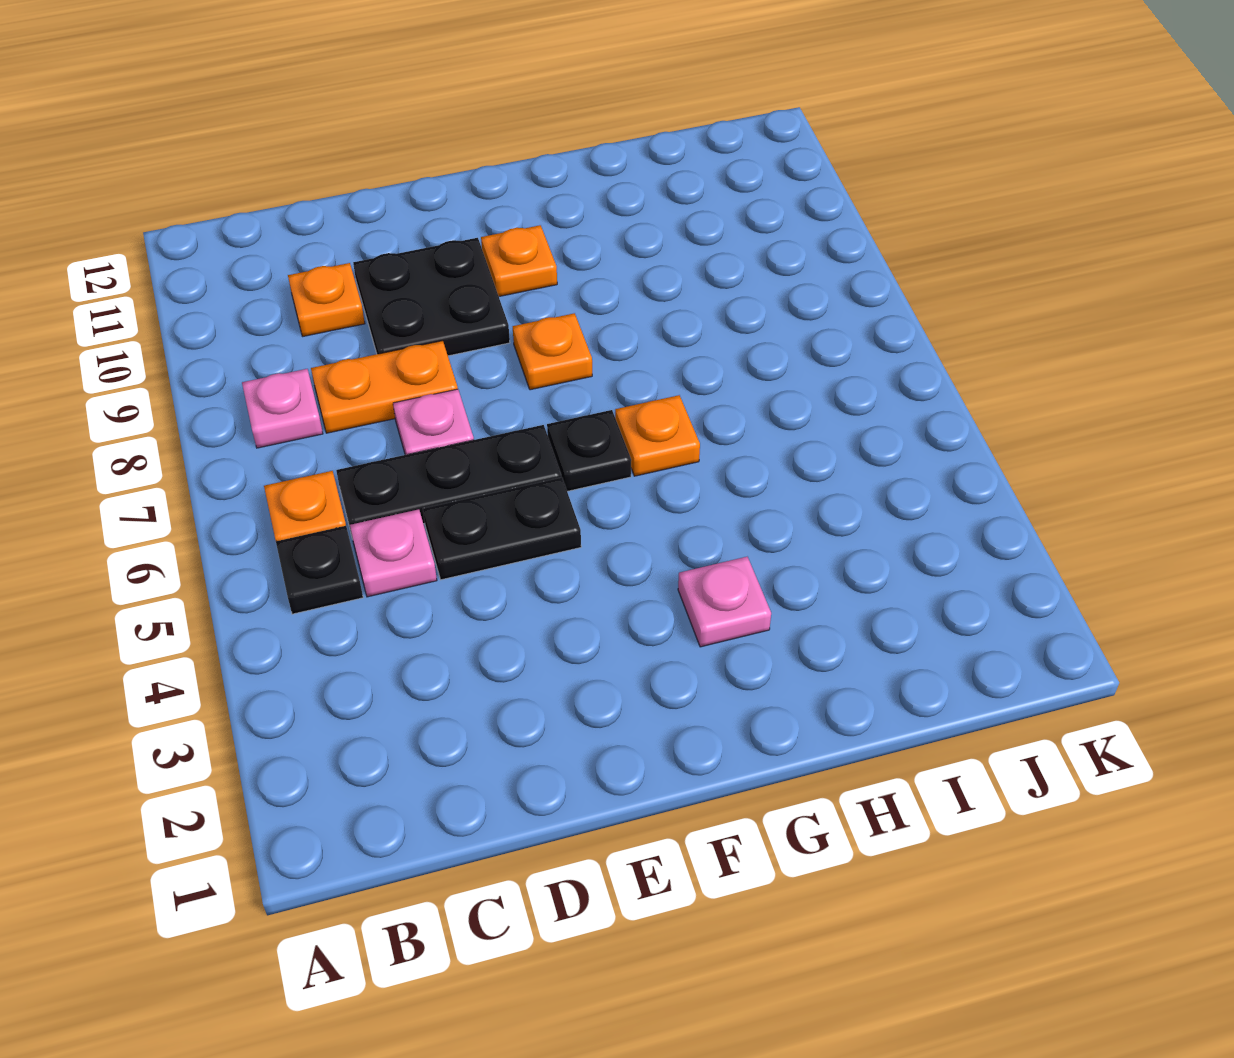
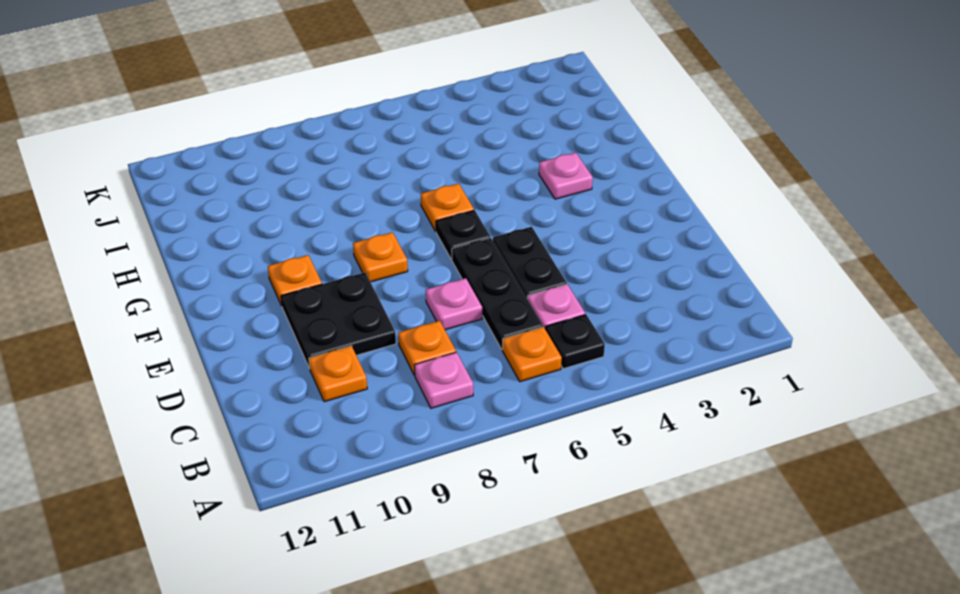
orange plate C8:D8 level 1 -> orange plate C8 level 1

